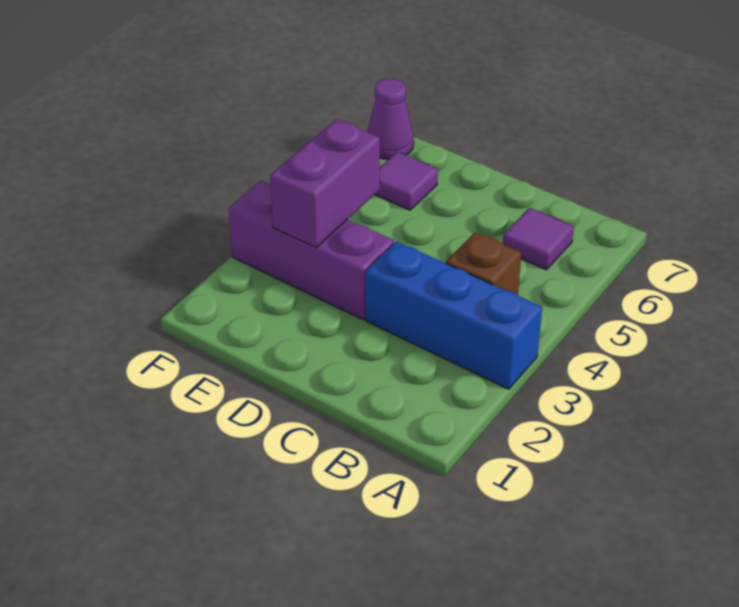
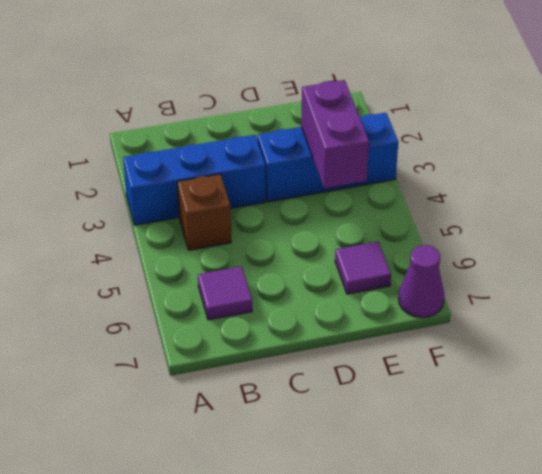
purple brick D3:F3 level 1 -> blue brick D3:F3 level 1

